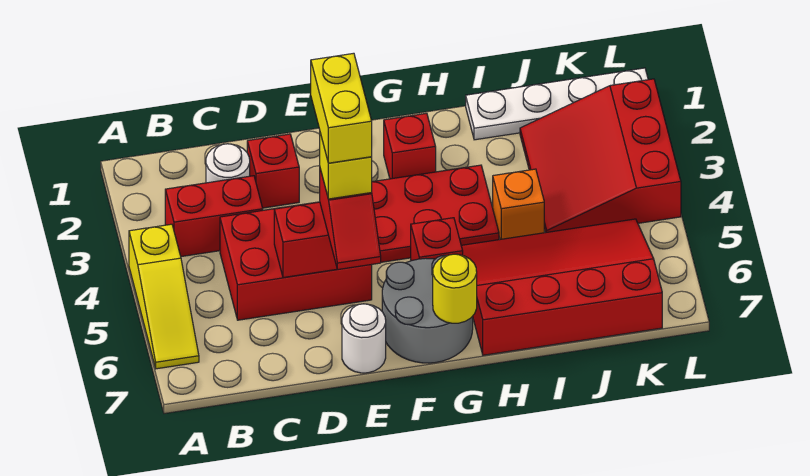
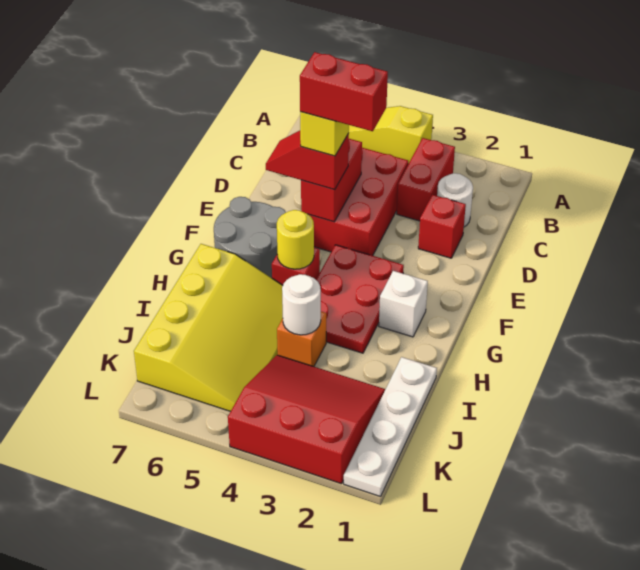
yellow brick E4:E5 level 5 -> red brick E4:E5 level 5
white round brick E7 level 1 -> white round brick I4 level 2
red brick G2 level 1 -> white brick G2 level 1
yellow round brick G7 level 2 -> yellow round brick G5 level 2
red slope H5:K7 level 1 top 7 -> yellow slope H5:K7 level 1 top 7

